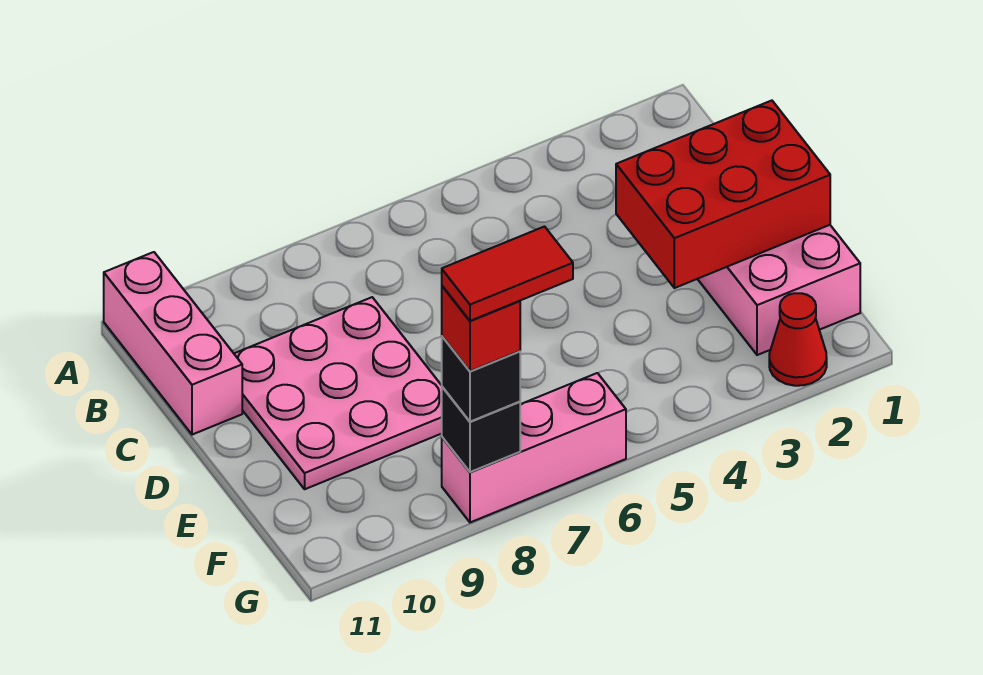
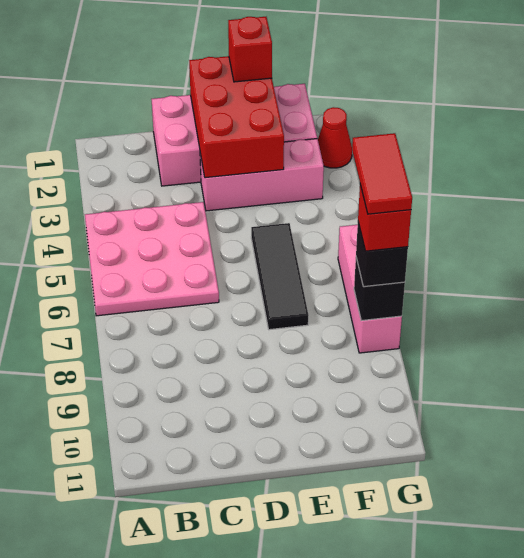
pink brick A11:C11 level 1 -> pink brick D3:F3 level 1
pink plate C8:E10 level 1 -> pink plate A4:C6 level 1
none -> red brick E1 level 3
none -> black tile E5:E7 level 1

